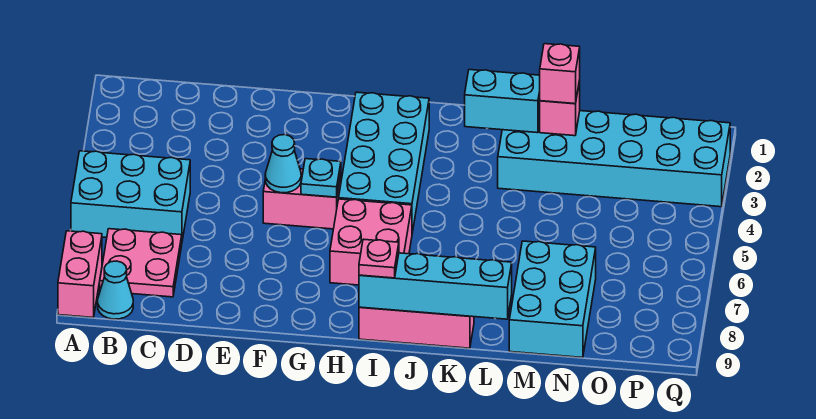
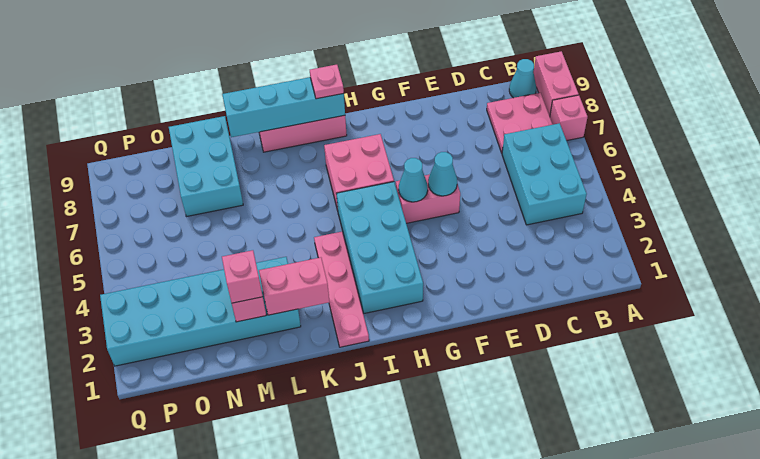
cyan brick A5:C6 level 1 -> cyan brick B4:C6 level 1
none -> pink brick A7 level 1
cyan plate G5 level 2 -> cyan cone G5 level 2
none -> pink plate J1:J4 level 1
cyan brick K2:L2 level 2 -> pink brick K2:L2 level 2

